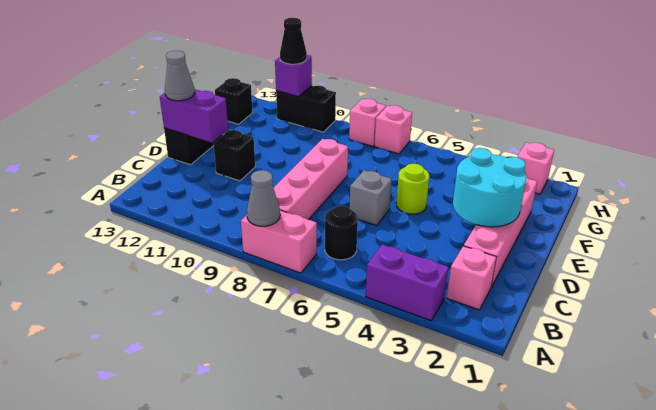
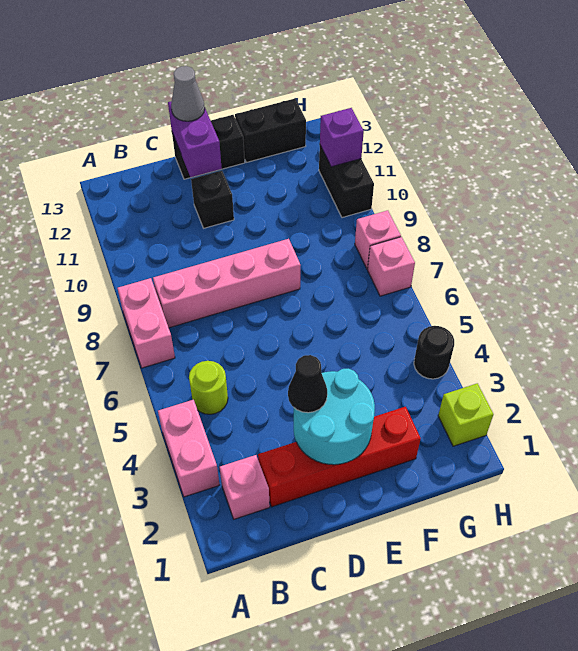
purple brick A3:A4 level 1 -> pink brick A3:A4 level 1
grey cone A8 level 2 -> none
black round brick B6 level 1 -> black round brick H4 level 1
pink brick C2:F2 level 1 -> red brick C2:F2 level 1
grey brick D6 level 1 -> none
lime round brick E5 level 1 -> lime round brick B5 level 1
black brick G13 level 1 -> black brick F13:G13 level 1
pink brick H2 level 1 -> lime brick H2 level 1
black cone H11 level 3 -> black cone D3 level 3

